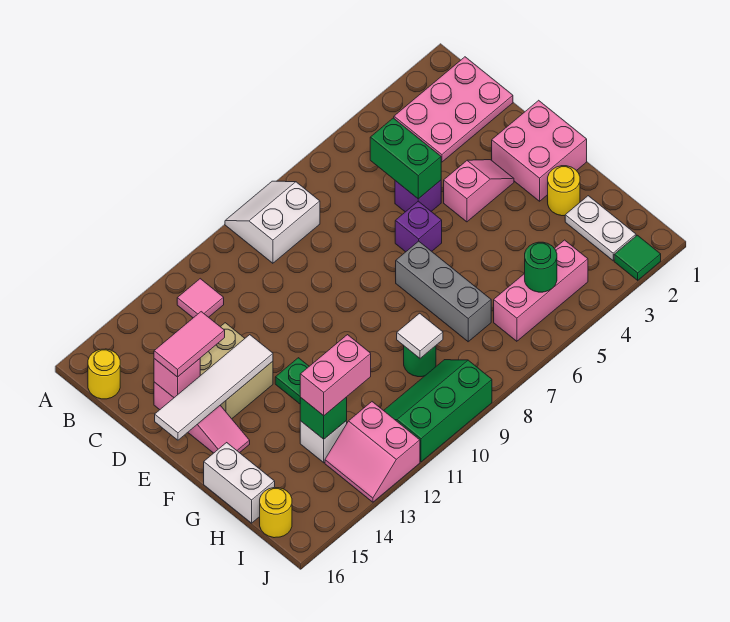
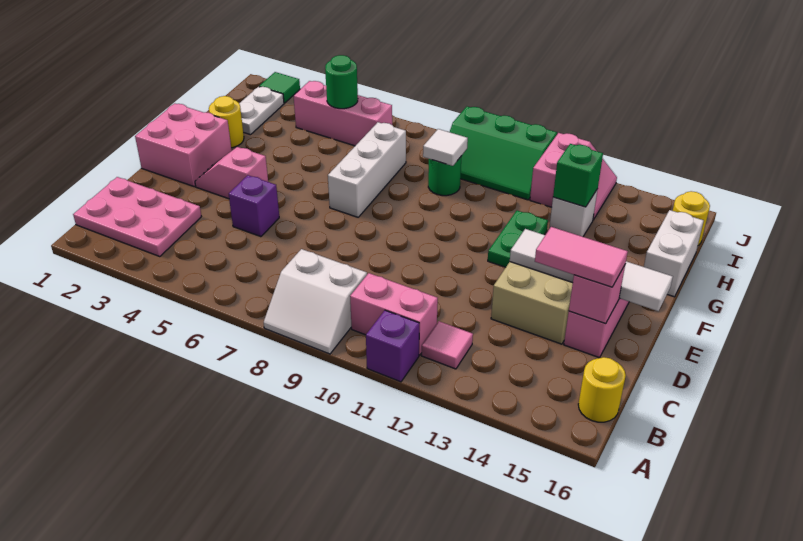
green brick C5:D5 level 2 -> none
purple brick E6 level 1 -> purple brick A11 level 1
grey brick F7:H7 level 1 -> white brick F7:H7 level 1
pink brick H12:H13 level 3 -> pink brick B10:B11 level 1

